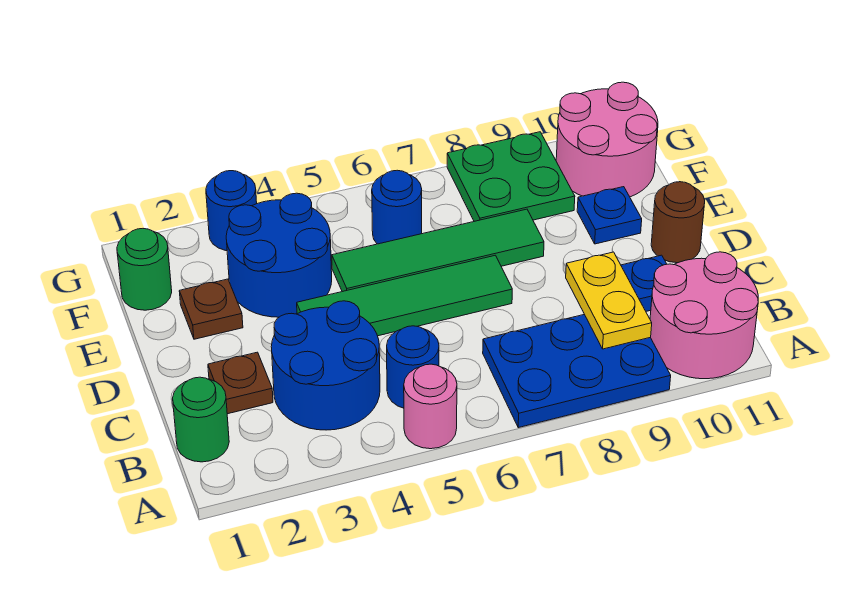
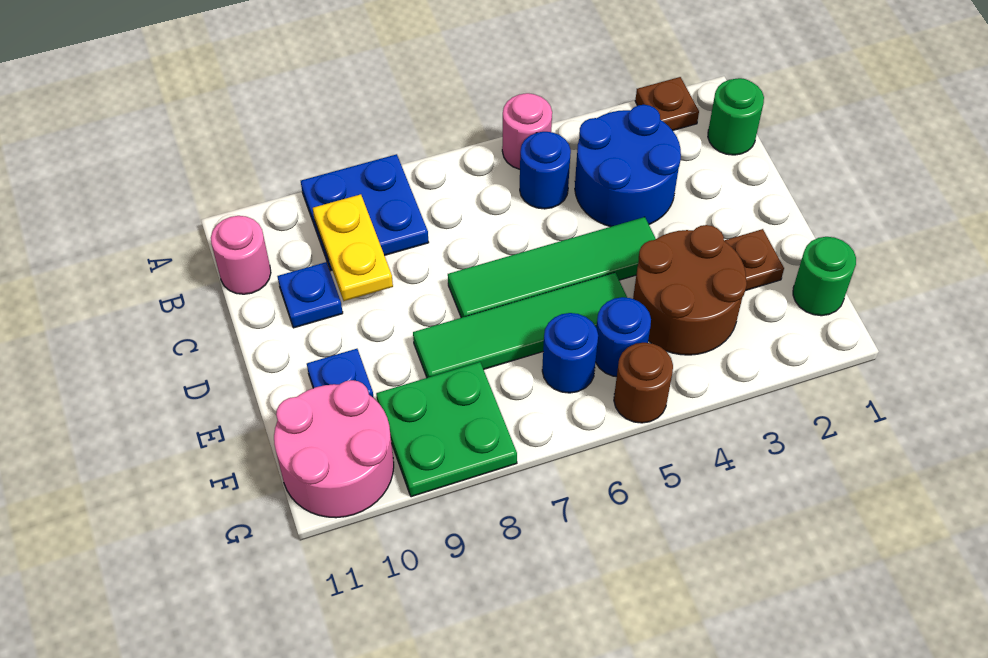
blue plate A7:B9 level 1 -> blue plate A8:B9 level 1
pink round brick A10:B11 level 1 -> pink round brick B11 level 1
brown plate C2 level 1 -> brown plate A2 level 1
brown round brick D11 level 1 -> brown round brick G5 level 1
blue round brick E3:F4 level 1 -> brown round brick E3:F4 level 1
blue round brick G3 level 1 -> blue round brick F5 level 1

